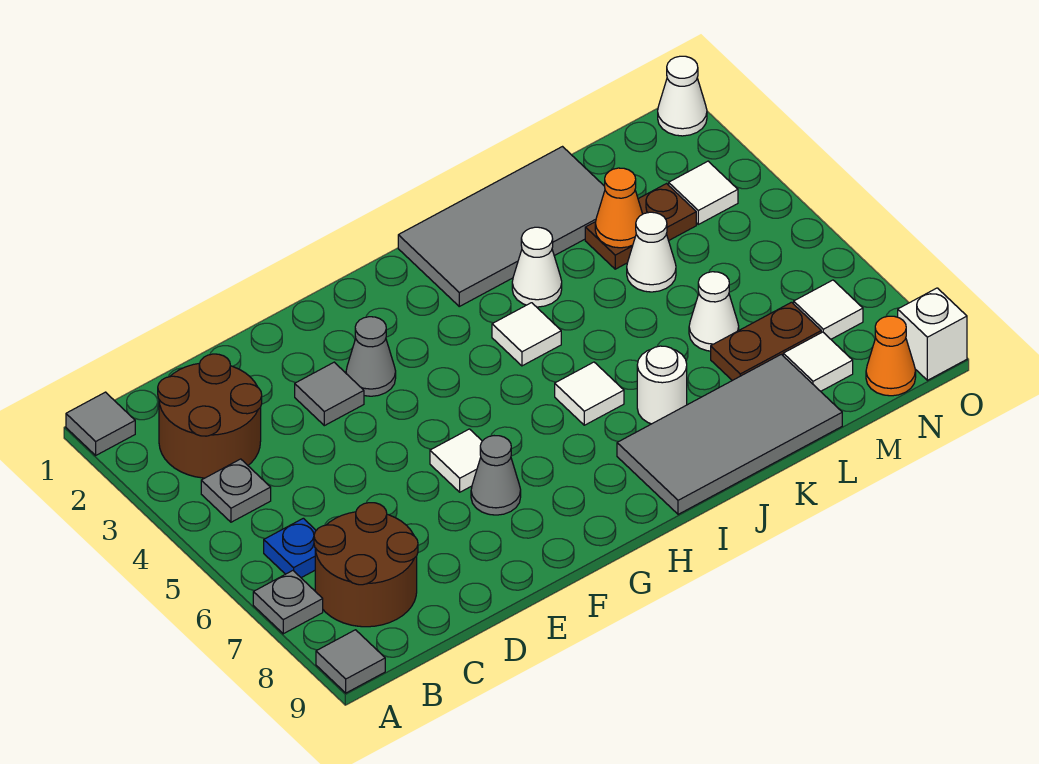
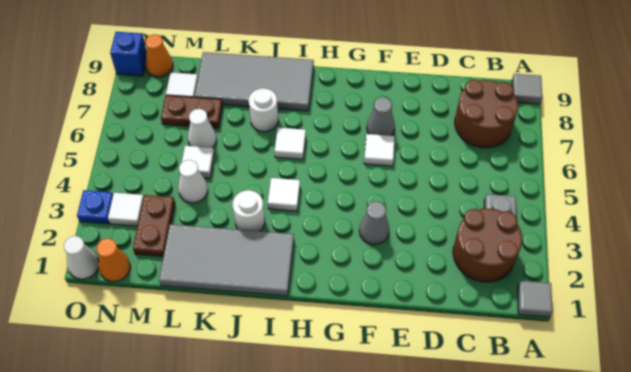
grey plate A7 level 1 -> none
blue plate B6 level 1 -> blue plate O3 level 1
grey tile E3 level 1 -> none
white cone J3 level 1 -> white round brick J3 level 1
brown plate L3:M3 level 1 -> brown plate M2:M3 level 1
orange cone L3 level 2 -> orange cone N1 level 1
white tile N7 level 1 -> white tile L5 level 1
white brick O9 level 1 -> blue brick O9 level 1

